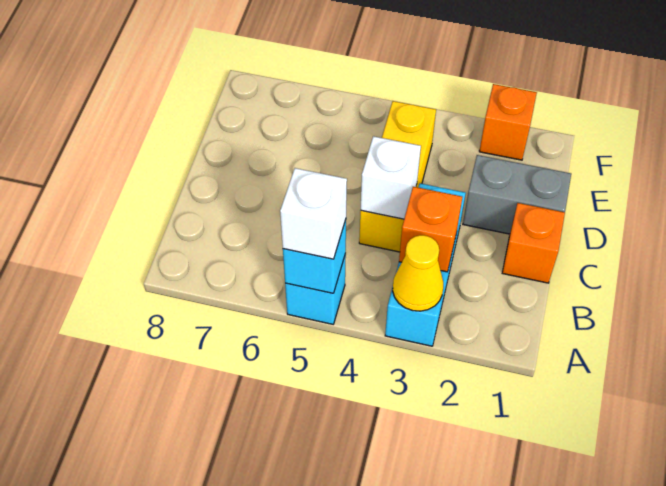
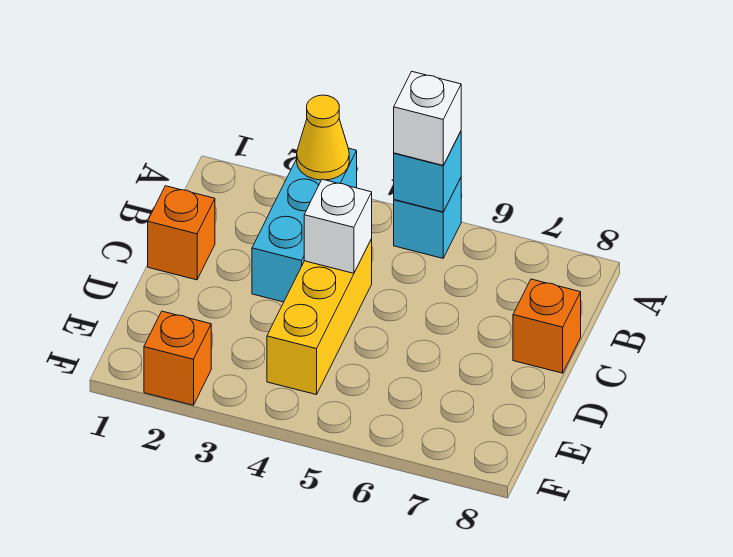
orange brick B3 level 2 -> orange brick C8 level 1
grey brick D1:D2 level 1 -> none

